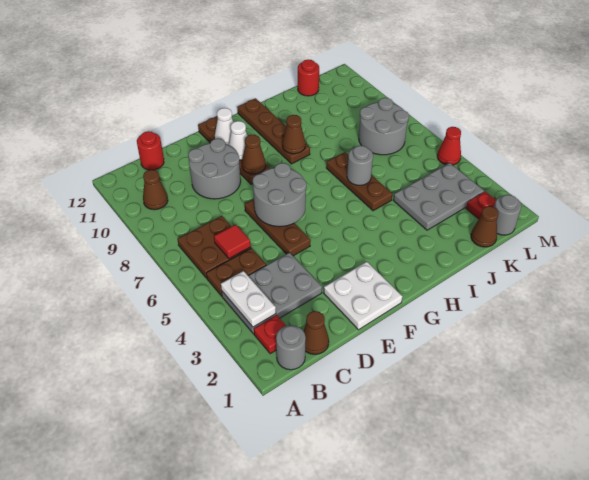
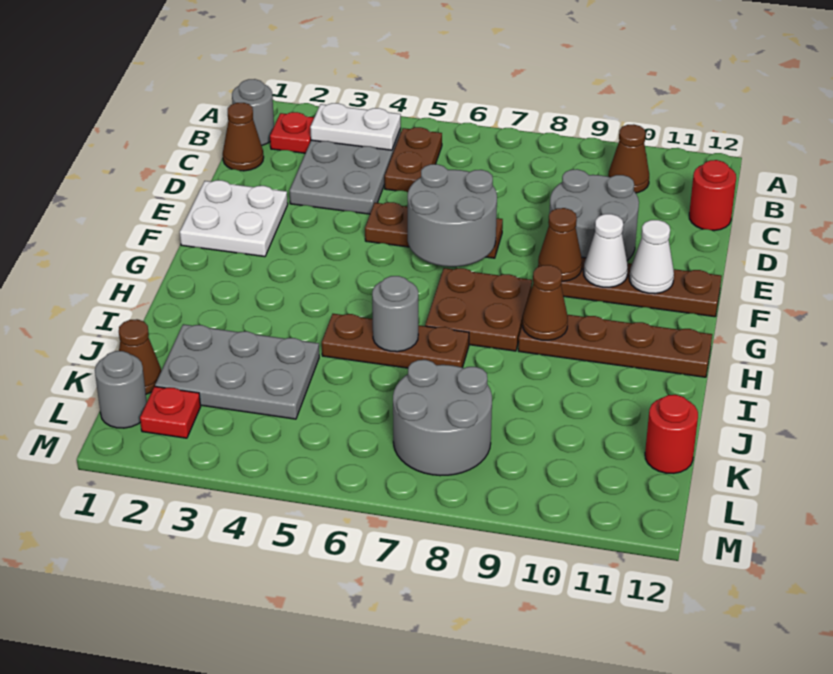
brown plate B6:C7 level 1 -> brown plate G7:H8 level 1
red tile C6 level 2 -> none
grey plate J3:L4 level 1 -> grey plate J2:K4 level 1
red cone M5 level 1 -> none

